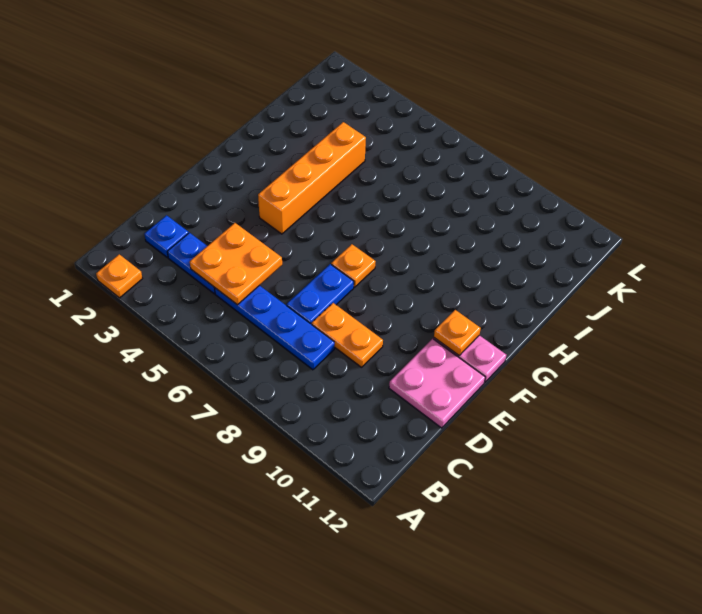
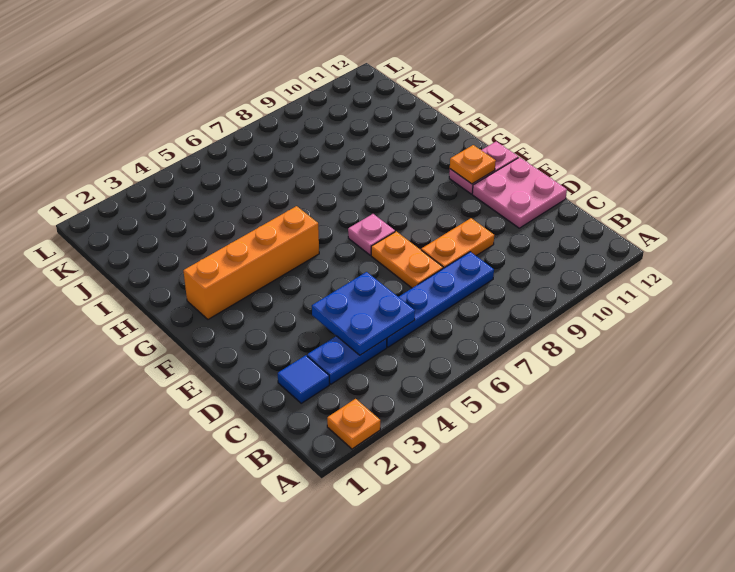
blue plate C2 level 1 -> blue tile C2 level 1
orange plate C4:D5 level 2 -> blue plate C4:D5 level 2
blue plate D7:E7 level 1 -> orange plate D7:E7 level 1
orange brick F4:I4 level 1 -> orange brick G2:G5 level 1
orange plate F7 level 1 -> pink plate F7 level 1

